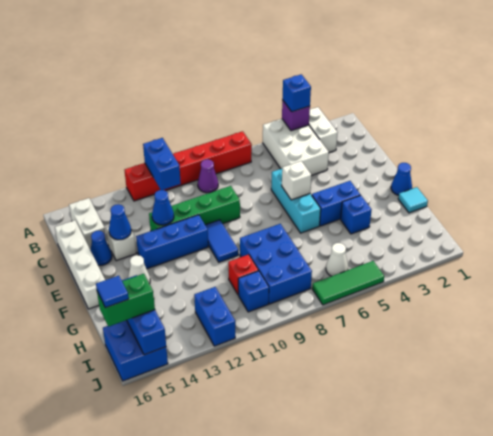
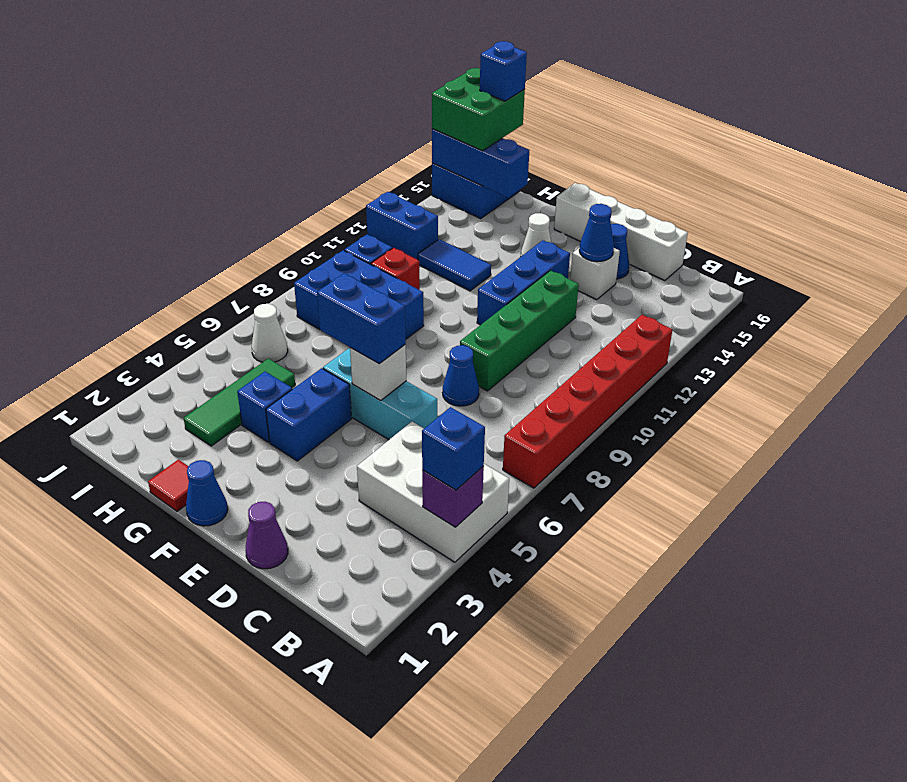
white brick A3:B3 level 1 -> none
blue brick A11:B11 level 2 -> blue brick E6:F6 level 3
purple cone B9 level 1 -> purple cone D1 level 1
white brick B15:C15 level 1 -> none
blue cone D12 level 2 -> blue cone D8 level 1
blue tile E10:F10 level 1 -> blue tile G12:H12 level 1
cyan tile G1 level 1 -> red tile G1 level 1
green brick I15:I16 level 3 -> green brick I15:J16 level 3
blue tile I16 level 4 -> blue brick I16 level 4
green tile J5:J7 level 1 -> green tile H3:H5 level 1

